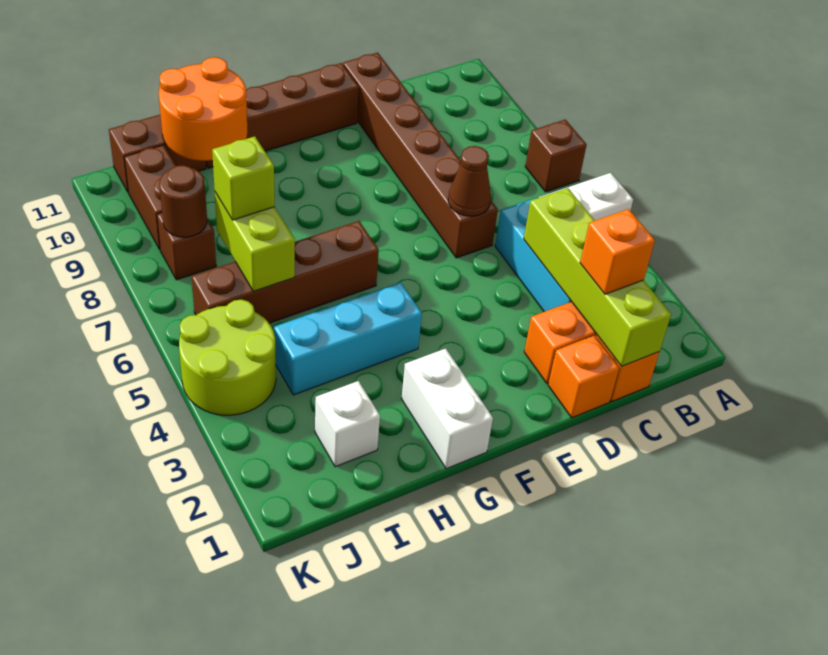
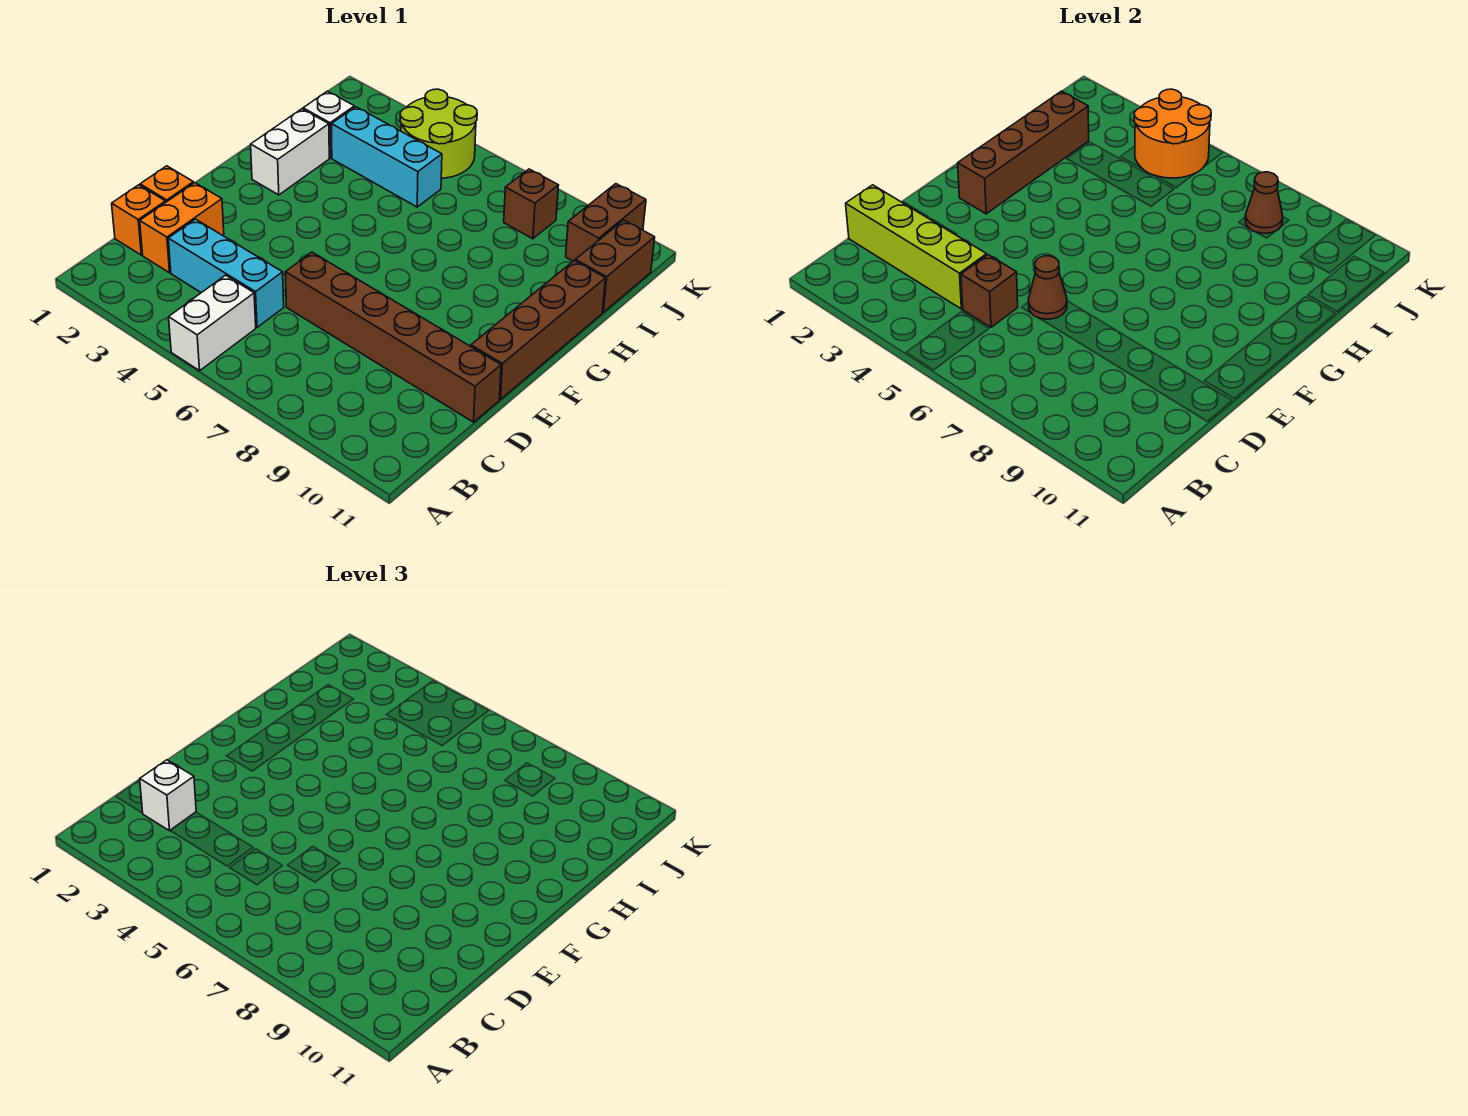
brown brick A7 level 1 -> brown brick C5 level 2
orange brick C2 level 3 -> white brick C2 level 3
white brick G1:G2 level 1 -> white brick G2:H2 level 1
cyan brick G4:I4 level 1 -> cyan brick I3:I5 level 1
brown brick G6:J6 level 1 -> brown brick F2:I2 level 2
orange round brick H10:I11 level 2 -> orange round brick J4:K5 level 2
lime brick I6:I7 level 2 -> none
lime brick I7 level 3 -> none
brown round brick J8 level 2 -> brown cone J8 level 2
brown brick J9:J10 level 1 -> brown brick J10:K10 level 1

